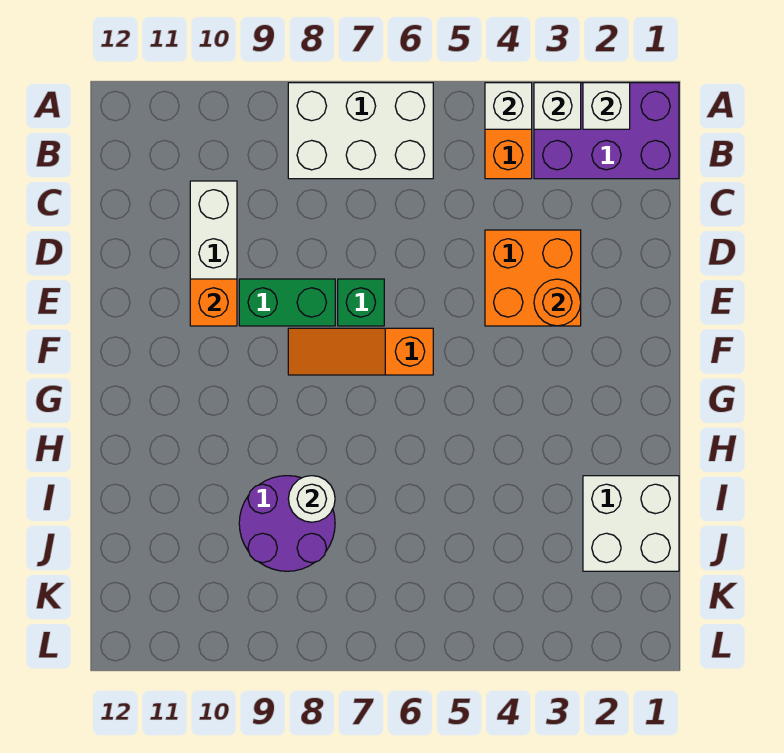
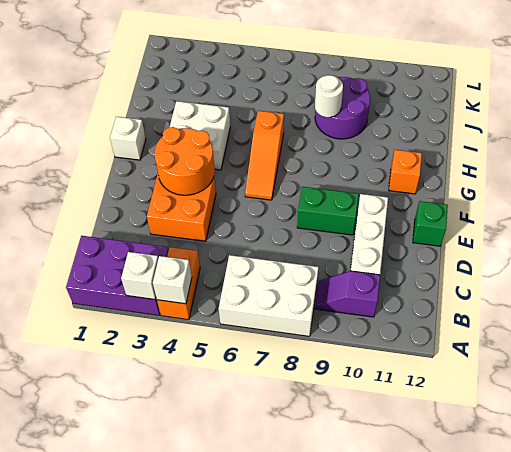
white brick A2 level 2 -> white brick G1 level 1
none -> purple slope B9:B10 level 1 top 10
orange round brick E3 level 2 -> orange round brick E3:F4 level 2
green brick E7 level 1 -> green brick E12 level 1
orange brick E10 level 2 -> orange brick G11 level 1
orange slope F6:F8 level 1 top 6 -> orange slope F6:H6 level 1 top H
white brick I1:J2 level 1 -> white brick G3:H4 level 1

